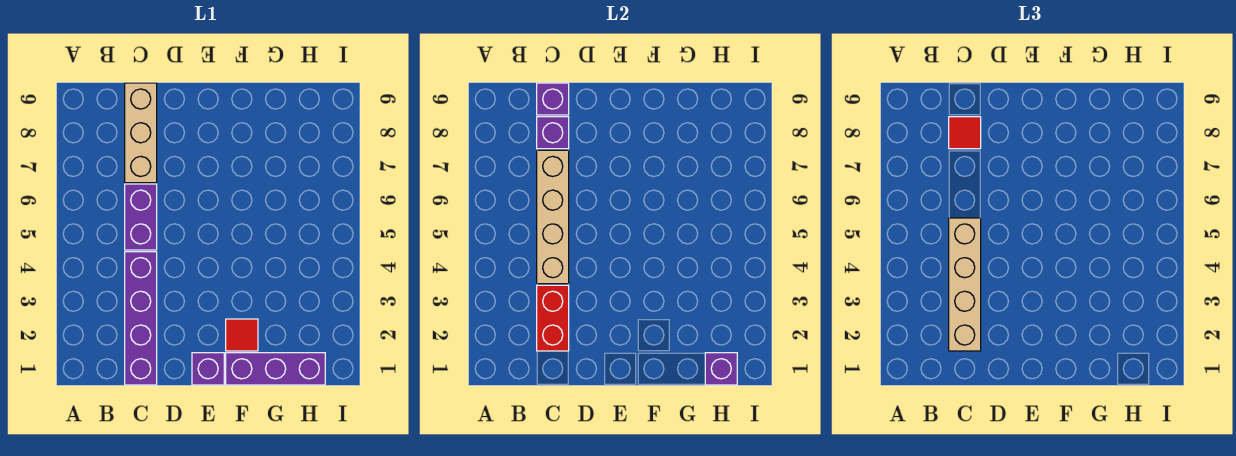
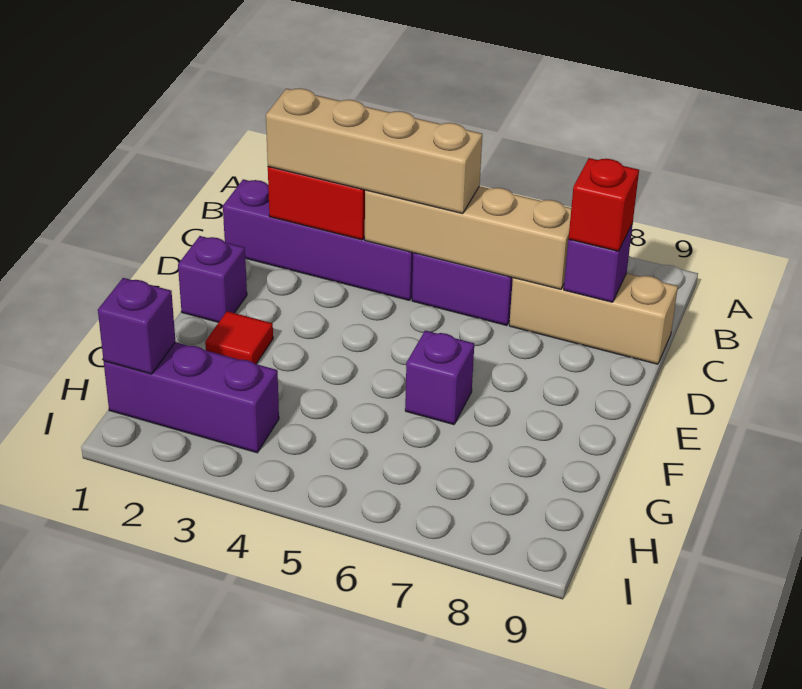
red tile C8 level 3 -> red brick C8 level 3
purple brick C9 level 2 -> purple brick F6 level 1
purple brick F1:H1 level 1 -> purple brick H1:H3 level 1

